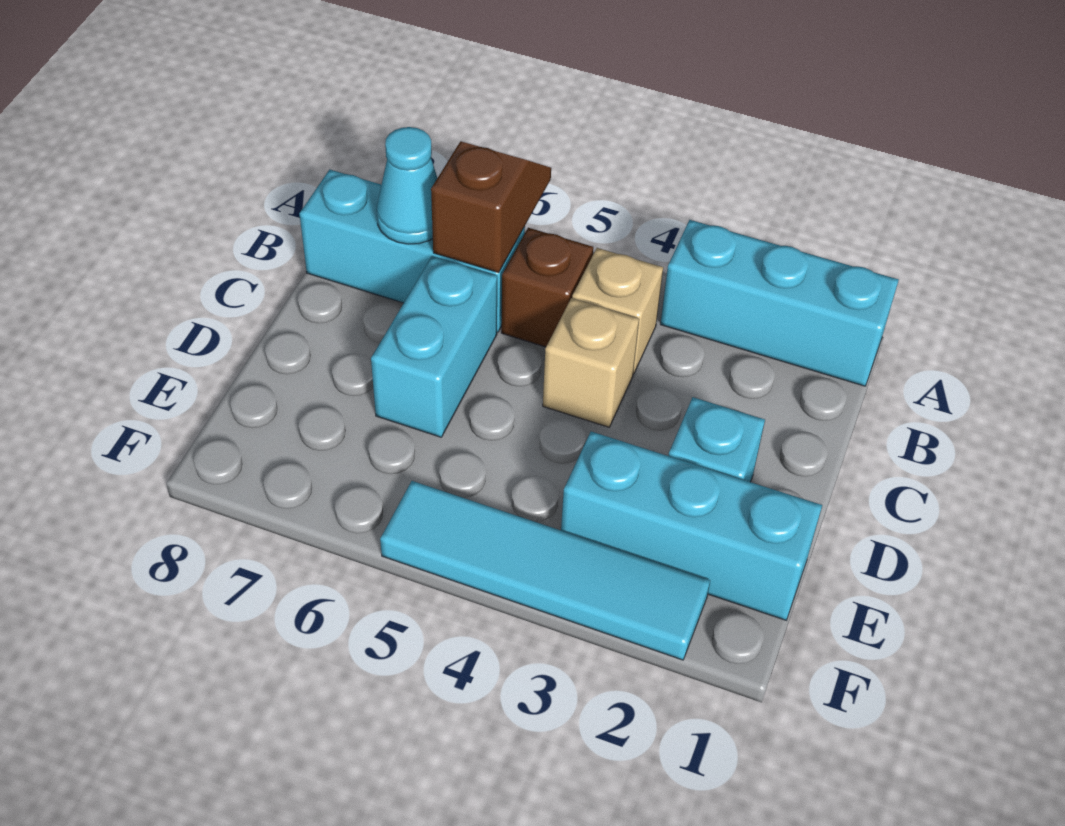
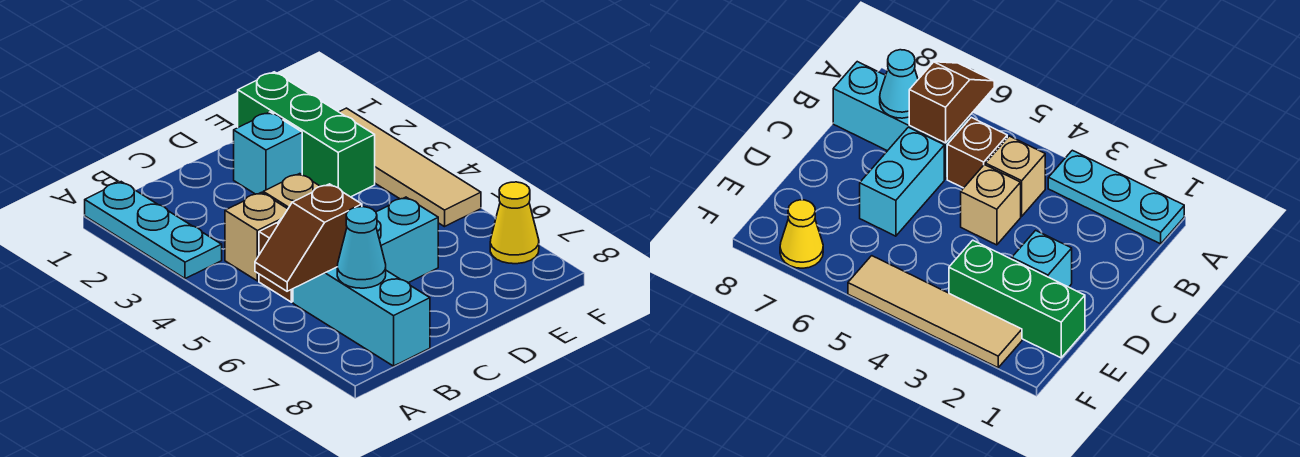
cyan brick A1:A3 level 1 -> cyan plate A1:A3 level 1
cyan brick E1:E3 level 1 -> green brick E1:E3 level 1
cyan tile F2:F5 level 1 -> tan tile F2:F5 level 1
none -> yellow cone F7 level 1

